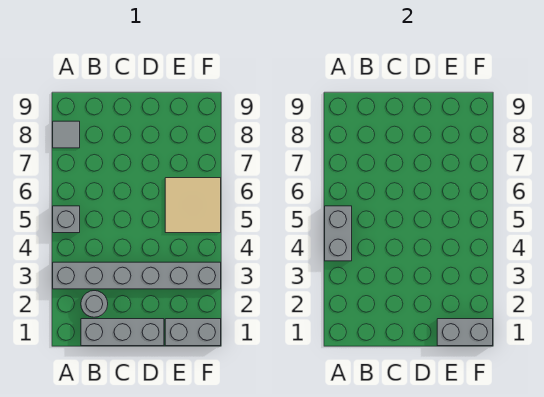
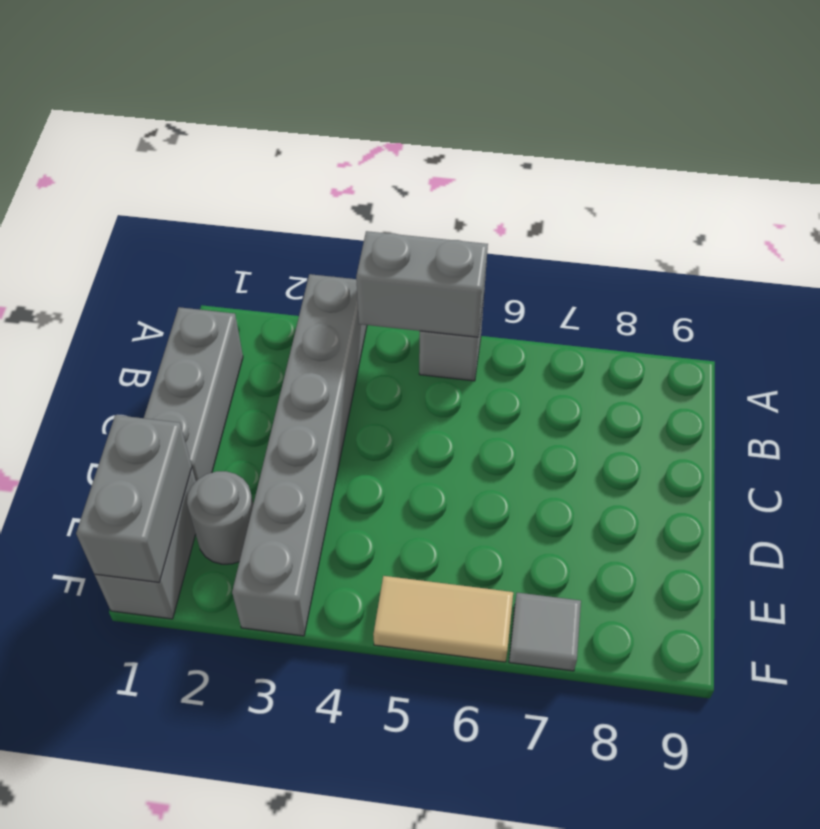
grey tile A8 level 1 -> grey tile F7 level 1
grey round brick B2 level 1 -> grey round brick E2 level 1
tan tile E5:F6 level 1 -> tan tile F5:F6 level 1

